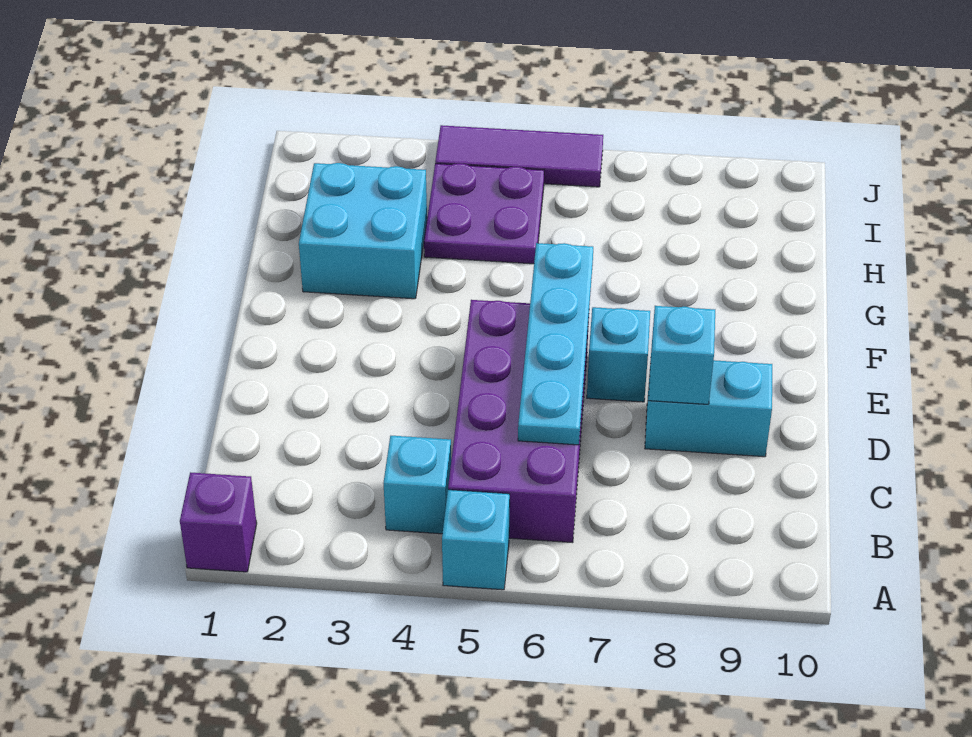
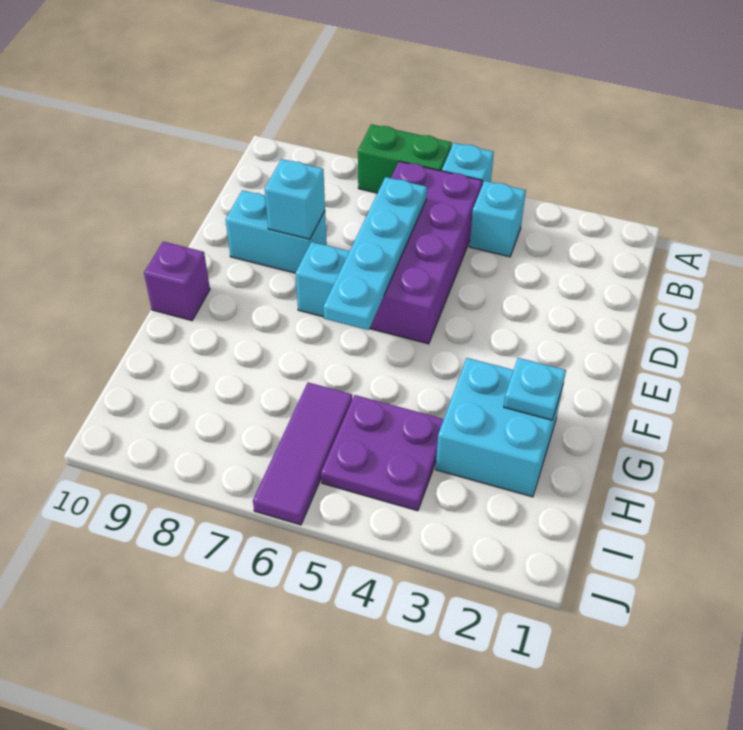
purple brick A1 level 1 -> purple brick F10 level 1
none -> green brick A6:A7 level 1
none -> cyan plate G2 level 2
purple tile J4:J6 level 1 -> purple tile H6:J6 level 1

